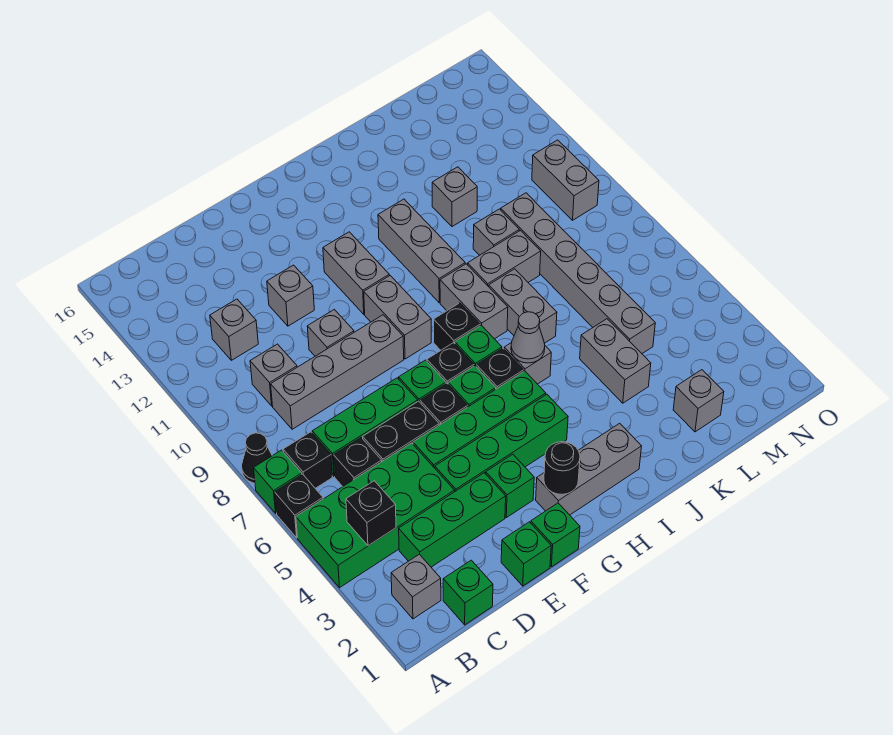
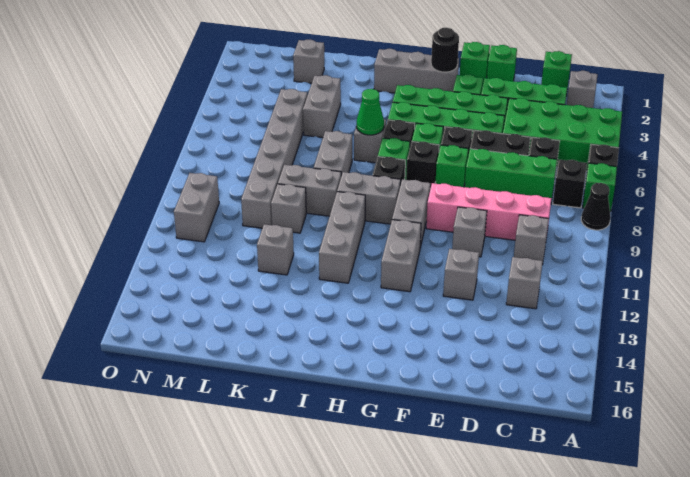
black brick B4 level 2 -> none
grey brick C9:F9 level 1 -> pink brick C9:F9 level 1
grey cone I6 level 2 -> green cone I6 level 2
grey brick I8:I9 level 1 -> grey brick H9:I9 level 1

